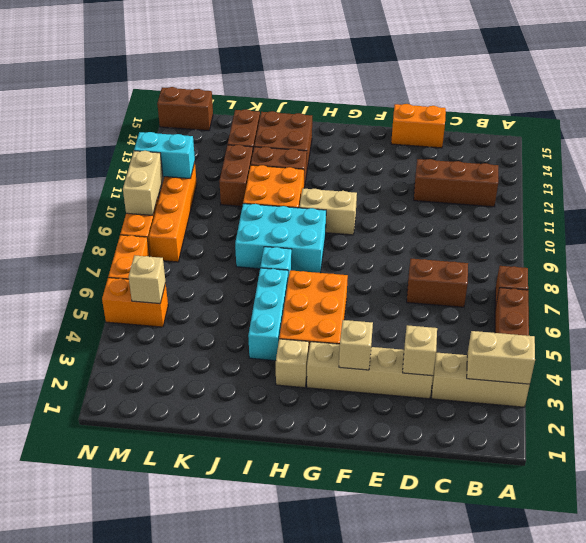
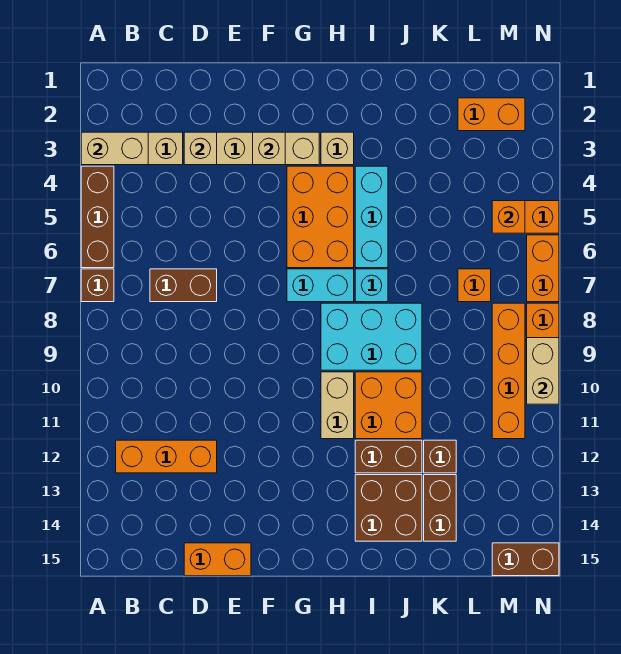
brown brick B12:D12 level 1 -> orange brick B12:D12 level 1
tan brick G10:H10 level 1 -> tan brick H10:H11 level 1
brown brick K11:K12 level 1 -> brown brick K12 level 1
none -> orange brick L2:M2 level 1
none -> orange brick L7 level 1
tan brick M5 level 2 -> orange brick M5 level 2
cyan brick M11:N11 level 2 -> cyan brick G7:H7 level 1

